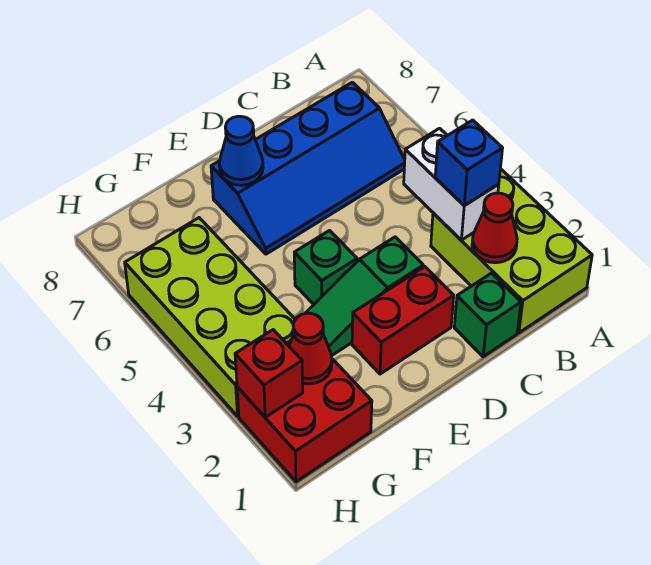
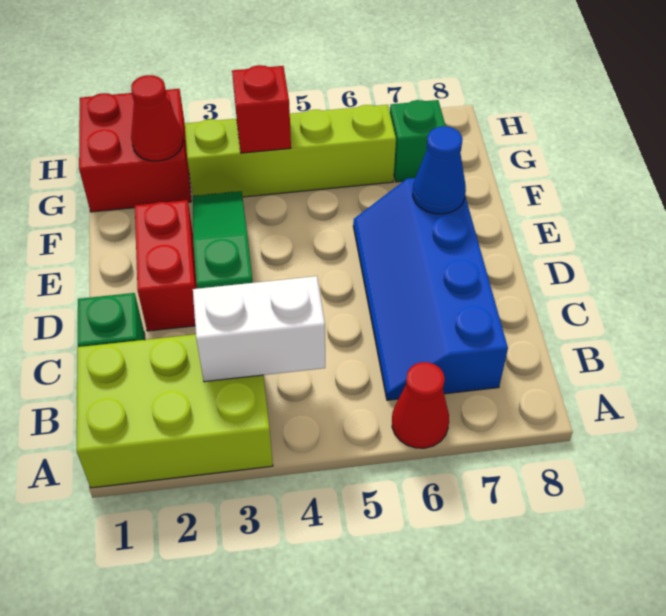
red cone B2 level 2 -> red cone A6 level 1
blue brick B3 level 3 -> none
green brick E4 level 1 -> green brick G7 level 1
lime brick G3:H6 level 1 -> lime brick G3:G6 level 1
red brick H2 level 2 -> red brick G4 level 2

